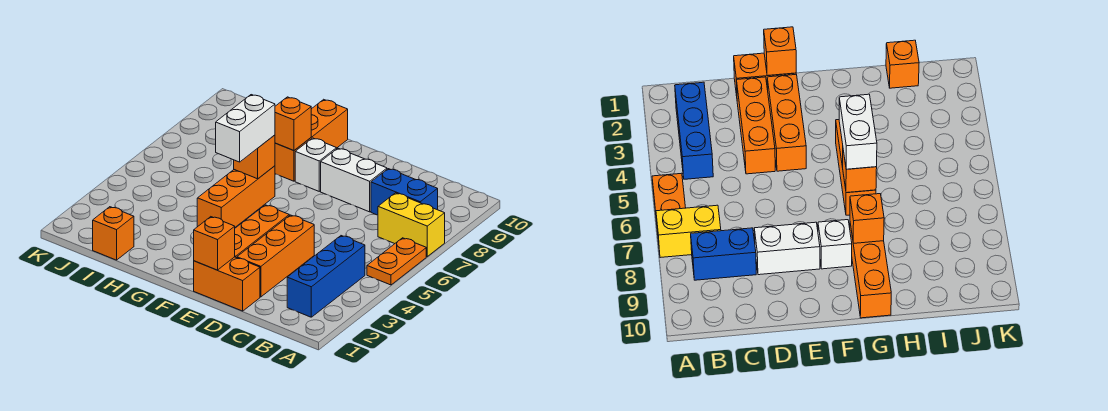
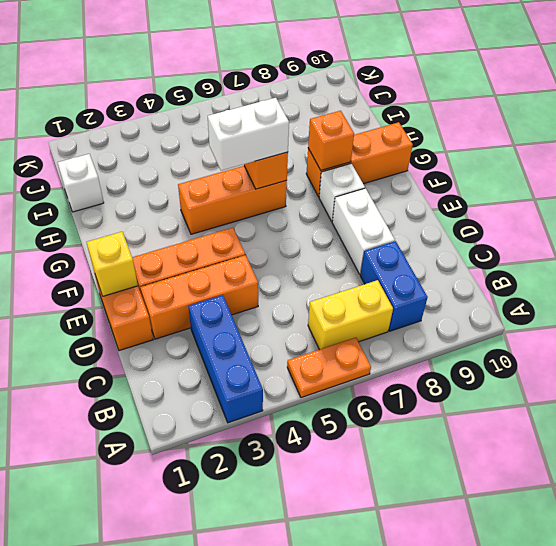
yellow brick A7:B7 level 1 -> yellow brick B6:B7 level 1
blue brick B2:B4 level 1 -> blue brick A3:C3 level 1
orange brick E1 level 2 -> yellow brick E1 level 2
orange brick I1 level 1 -> white brick I1 level 1

